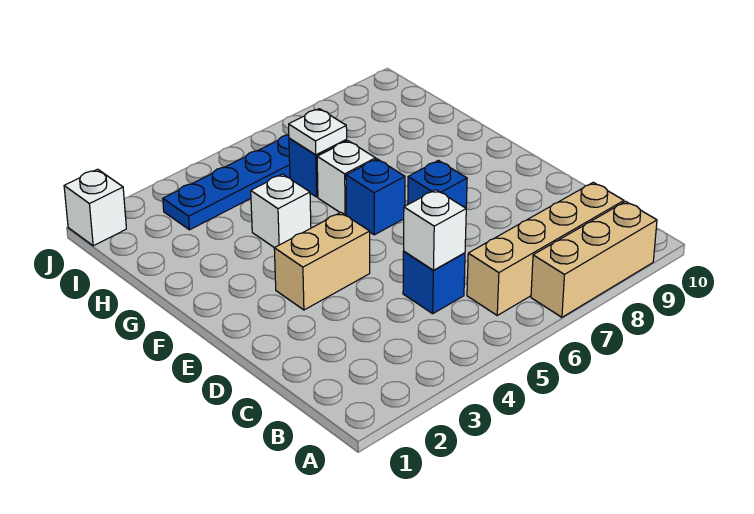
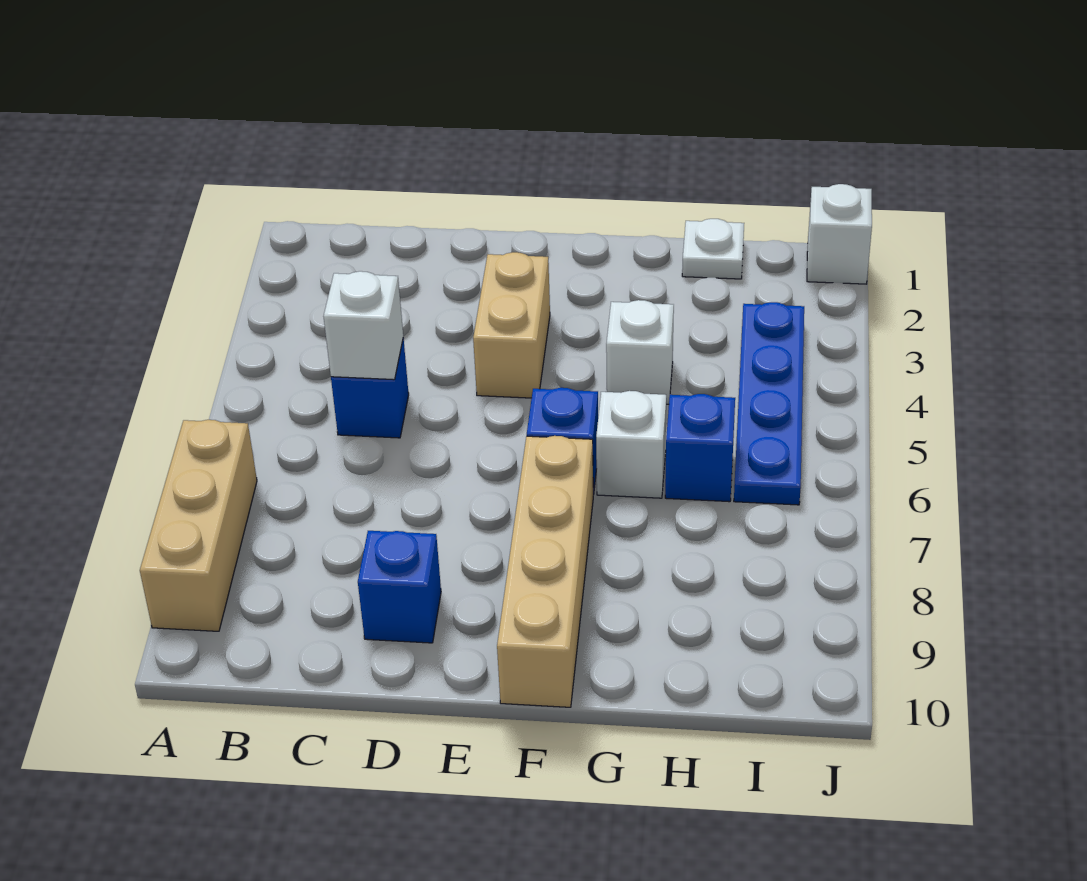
tan brick B6:B9 level 1 -> tan brick F7:F10 level 1
blue brick E7 level 1 -> blue brick D9 level 1
white plate H6 level 2 -> white plate H1 level 1

